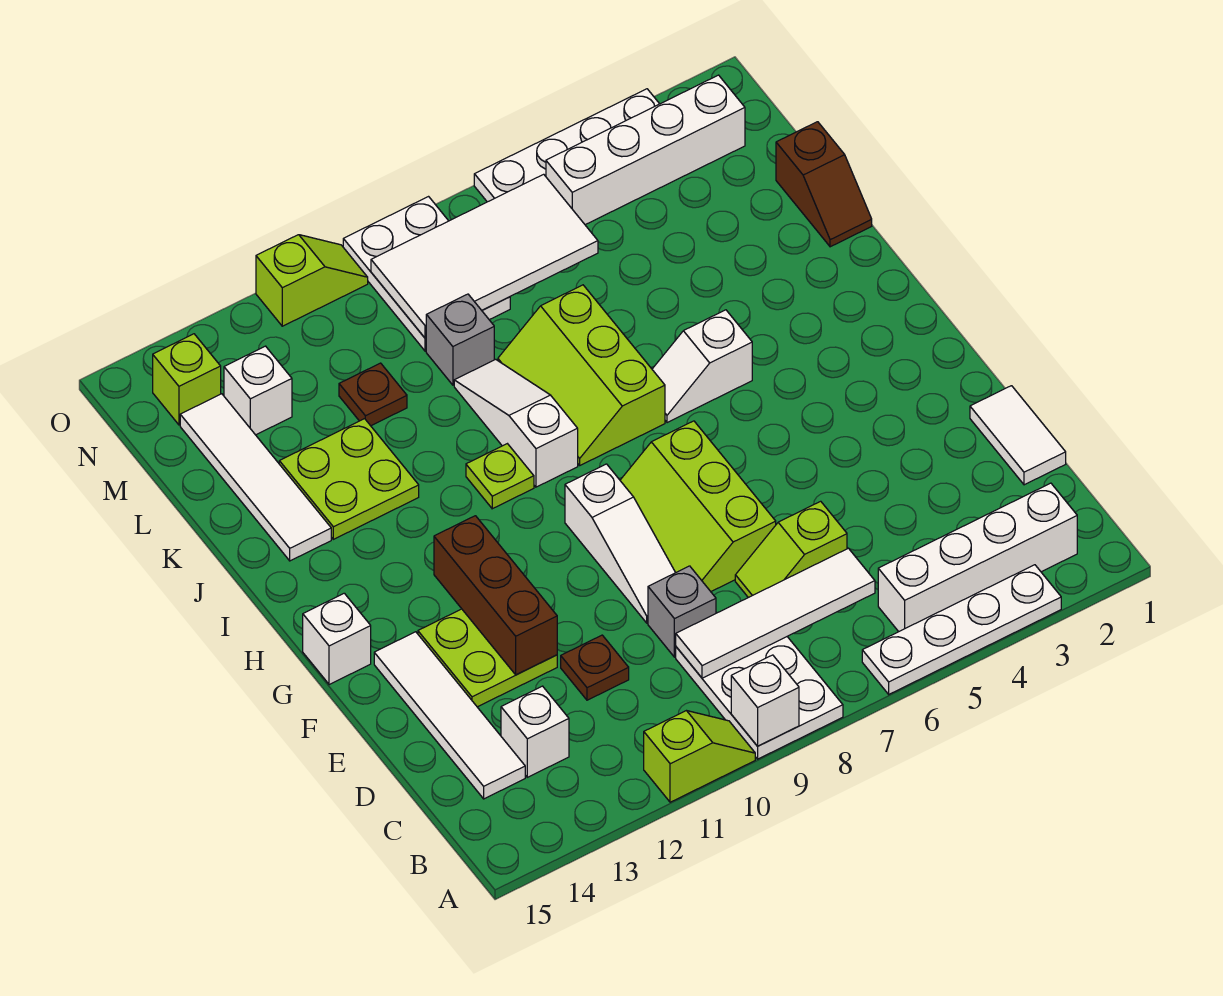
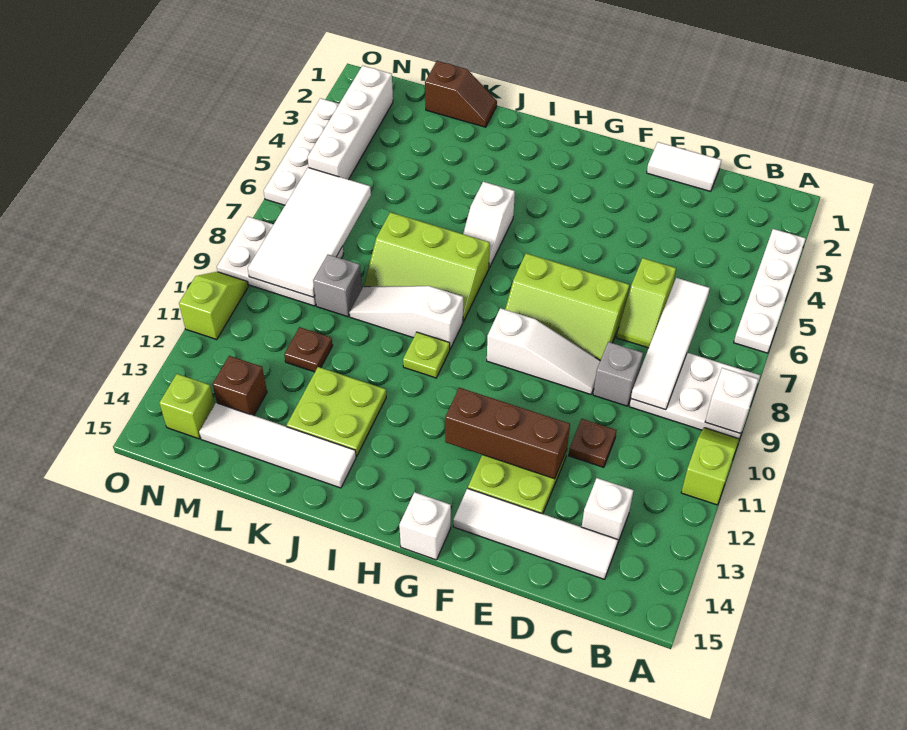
white brick B2:B5 level 1 -> none
white brick M13 level 1 -> brown brick M13 level 1

